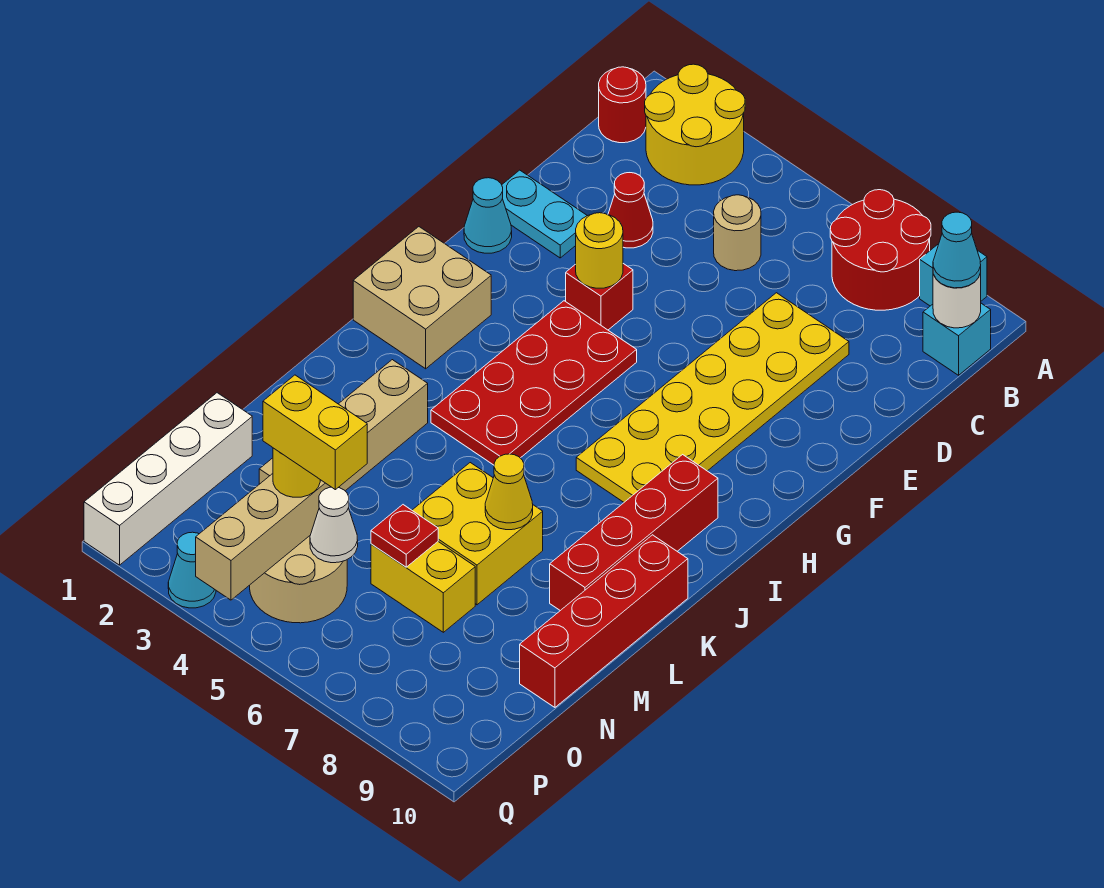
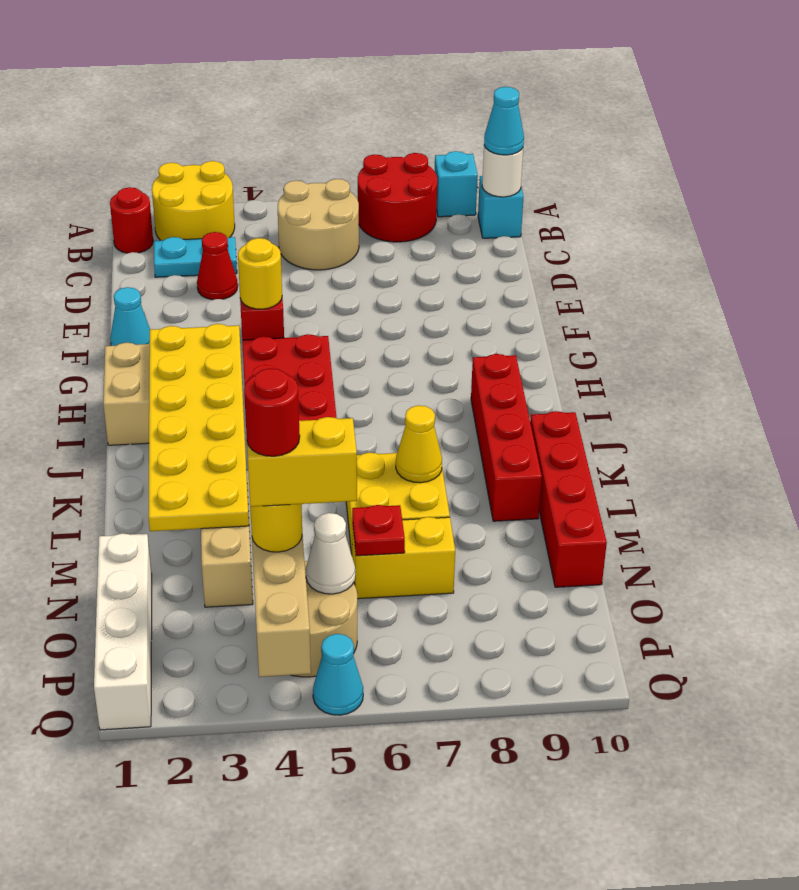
tan round brick C5 level 1 -> tan round brick B5:C6 level 1
yellow plate D7:I8 level 1 -> yellow plate H2:M3 level 2
cyan plate E1:E2 level 1 -> cyan plate C2:C3 level 1
none -> red round brick O4 level 5
cyan cone Q3 level 1 -> cyan cone Q5 level 1

